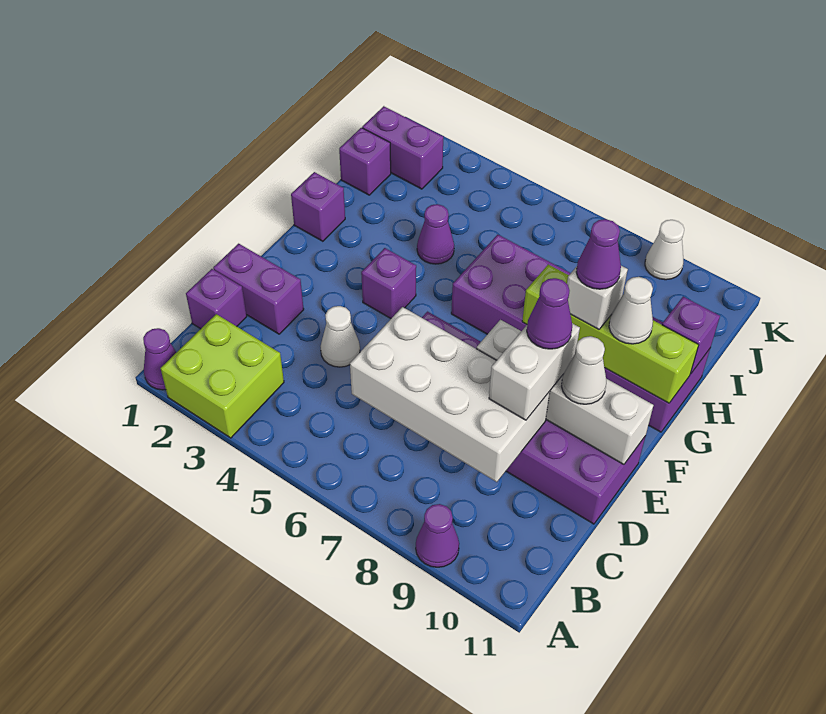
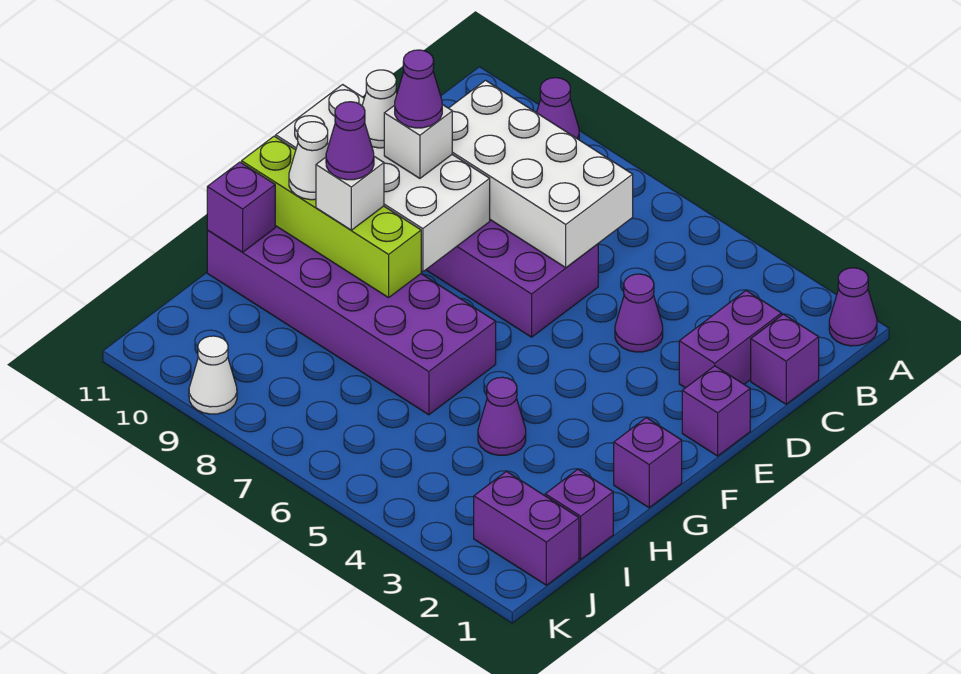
lime brick A2:B3 level 1 -> none
purple brick D1:D2 level 1 -> purple brick C2:D2 level 1
white cone D4 level 1 -> purple cone D4 level 1
white brick D9:E9 level 3 -> white brick E9 level 3
white brick E8:E11 level 2 -> white brick E8:F11 level 2
purple brick F4 level 1 -> purple brick E1 level 1

